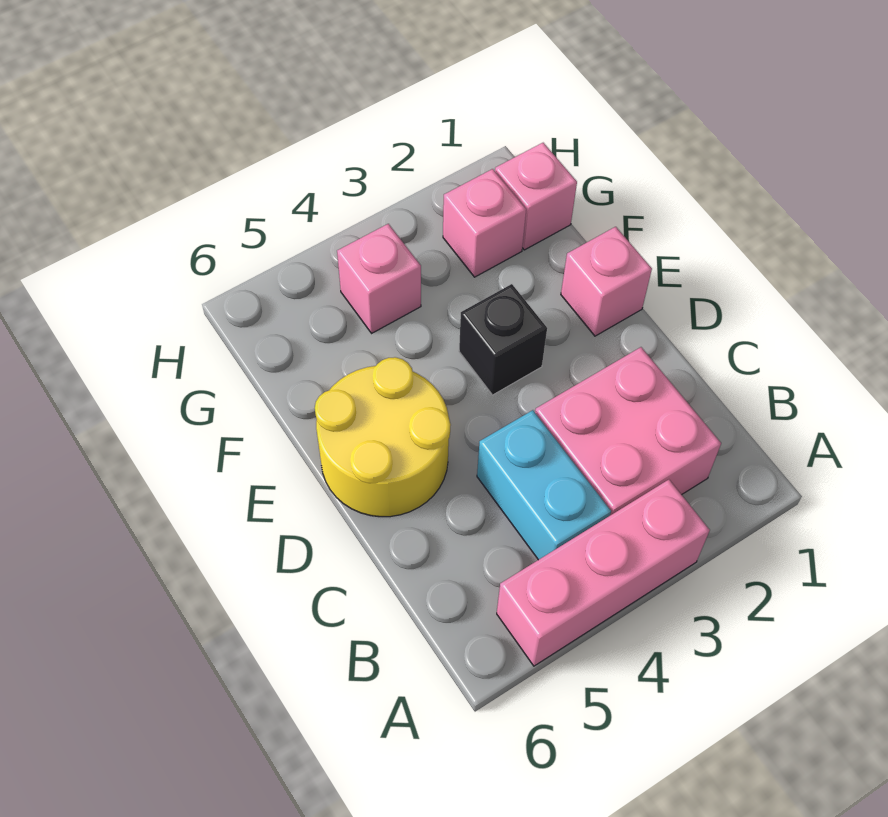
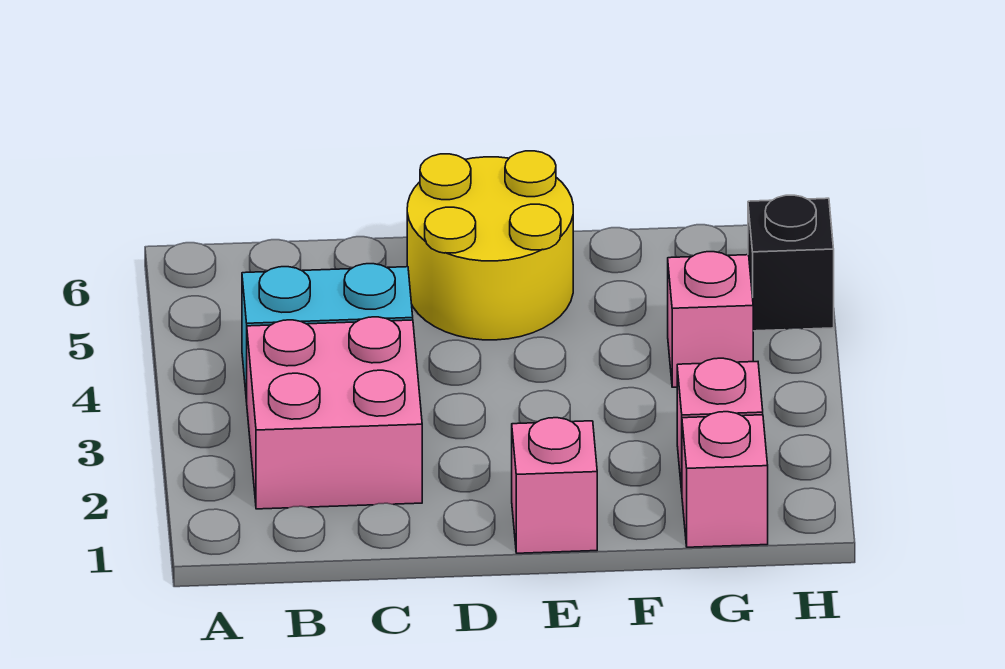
pink brick A3:A5 level 1 -> none
black brick E3 level 1 -> black brick H5 level 1

